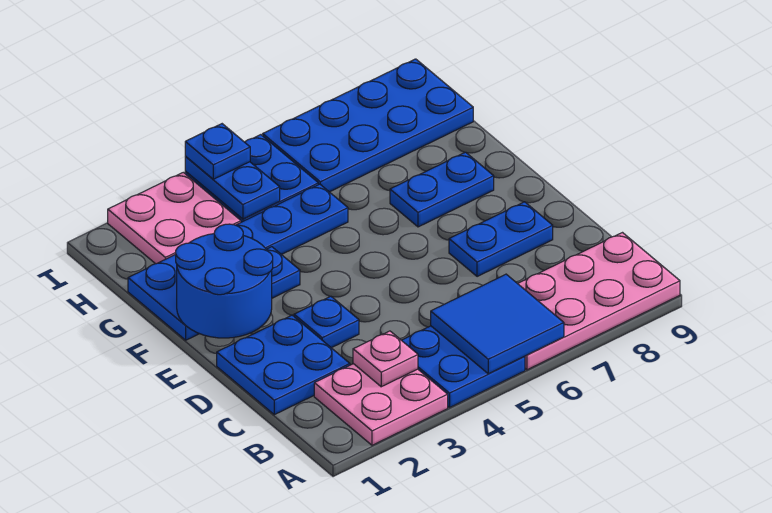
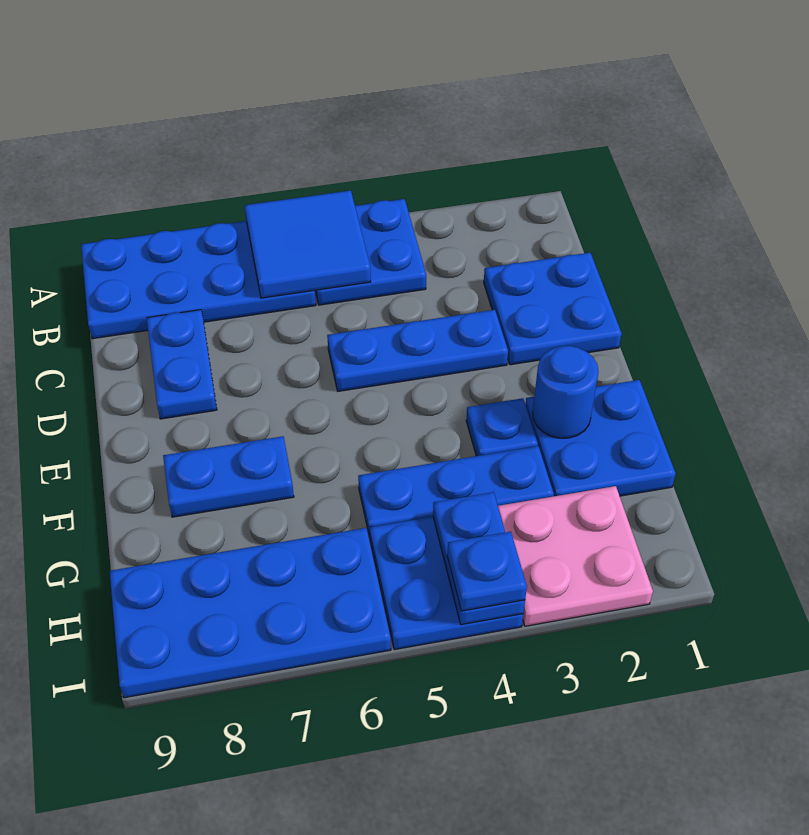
pink plate A2:B3 level 1 -> none
pink plate A6:B9 level 1 -> blue plate A6:B9 level 1
pink plate B3 level 2 -> none
blue plate D3 level 1 -> blue plate D3:D5 level 1
blue plate D7:D8 level 1 -> blue plate C8:D8 level 1
blue round brick E1:F2 level 2 -> blue round brick F2 level 2

